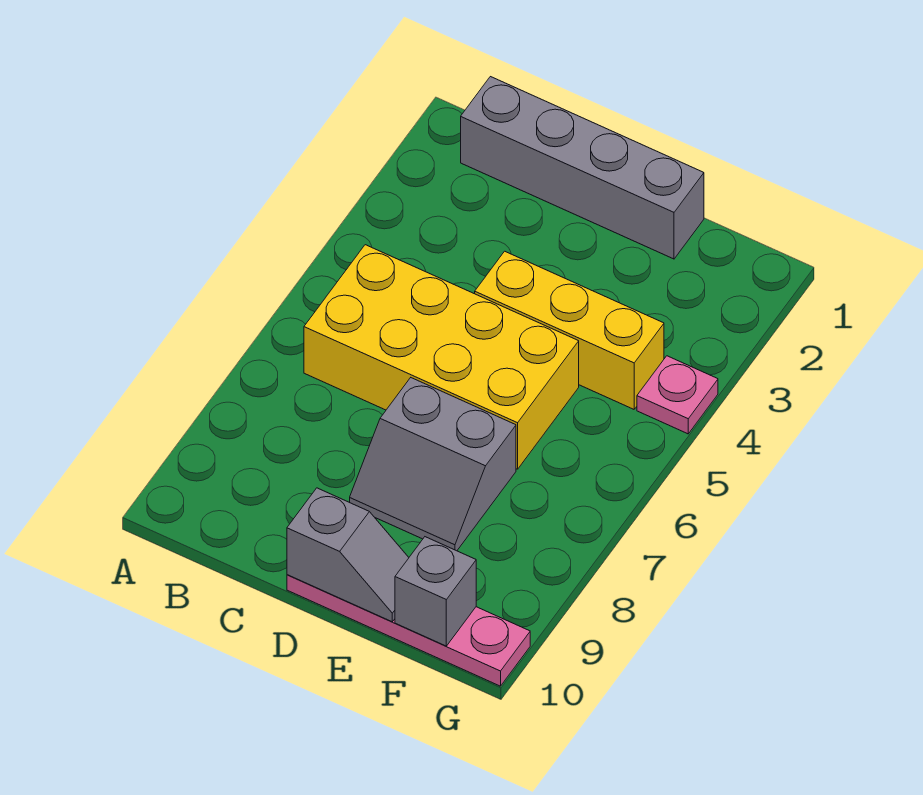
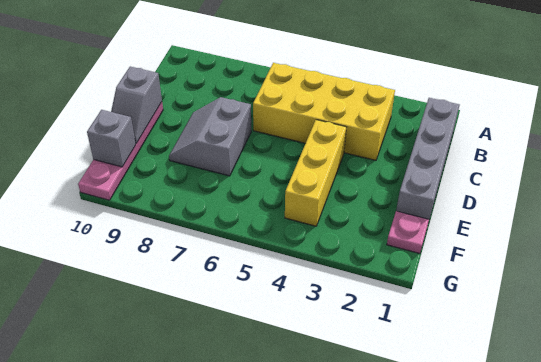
yellow brick B5:E6 level 1 -> yellow brick B3:C6 level 1
pink plate G4 level 1 -> pink plate F1 level 1

